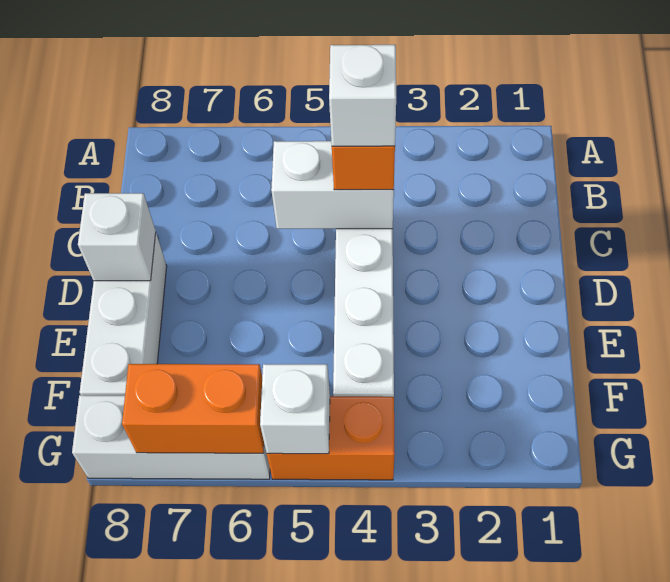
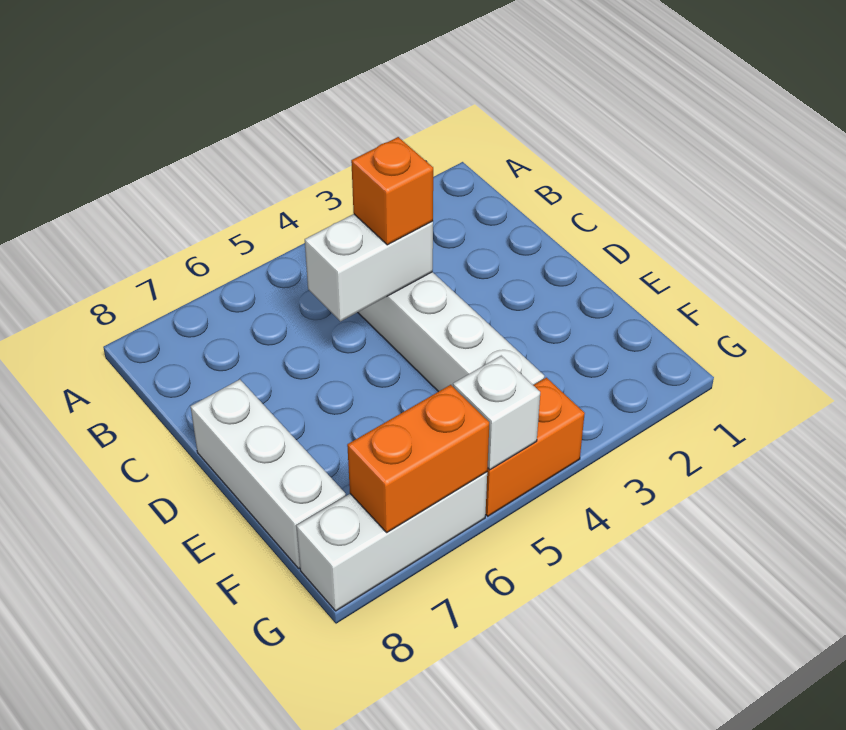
white brick C4 level 4 -> none
white brick D8 level 2 -> none

